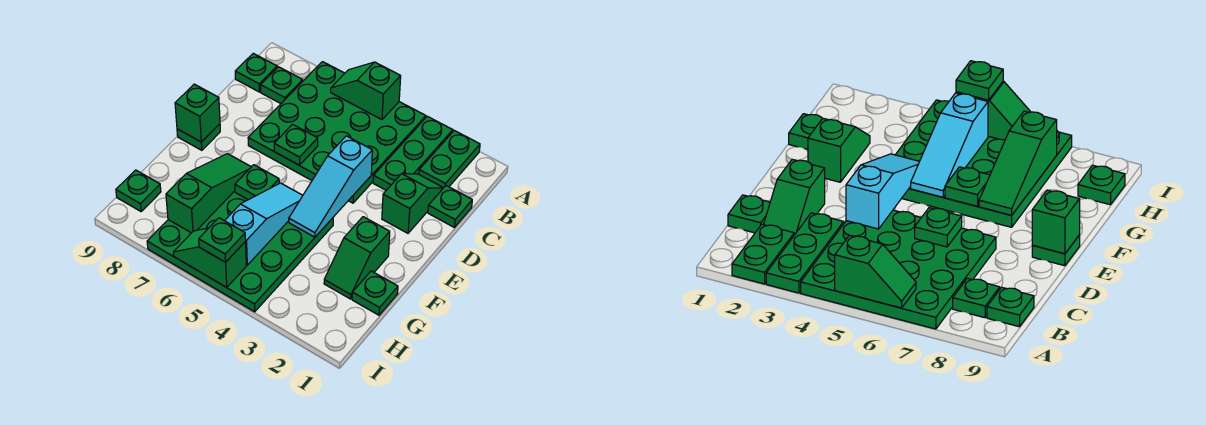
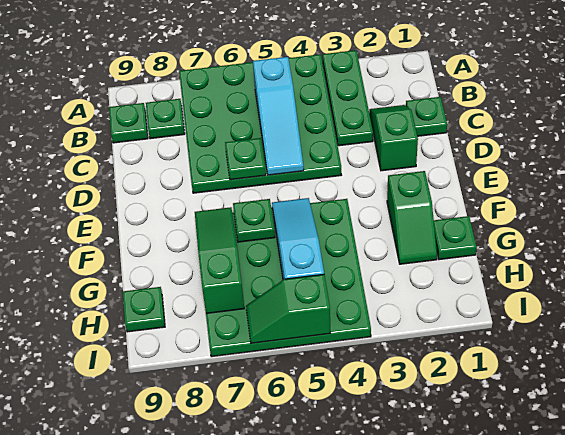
green plate A2:B2 level 1 -> none
green slope A5:A6 level 2 top 5 -> none
cyan slope D4:F4 level 2 top D -> cyan slope B5:D5 level 2 top B
green plate E9 level 1 -> none
green brick E9 level 2 -> none
green plate I5 level 3 -> none

